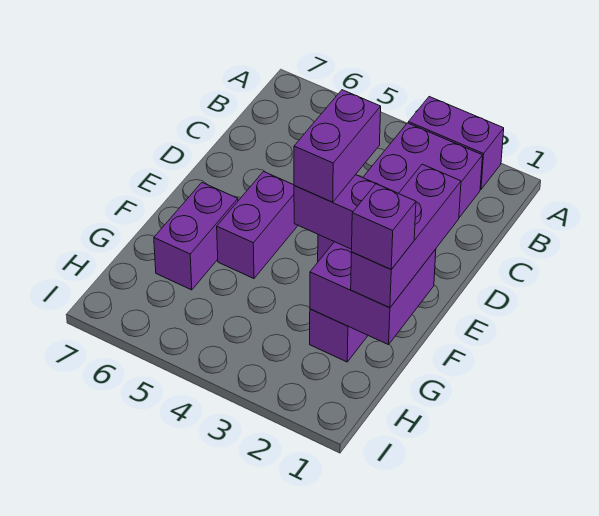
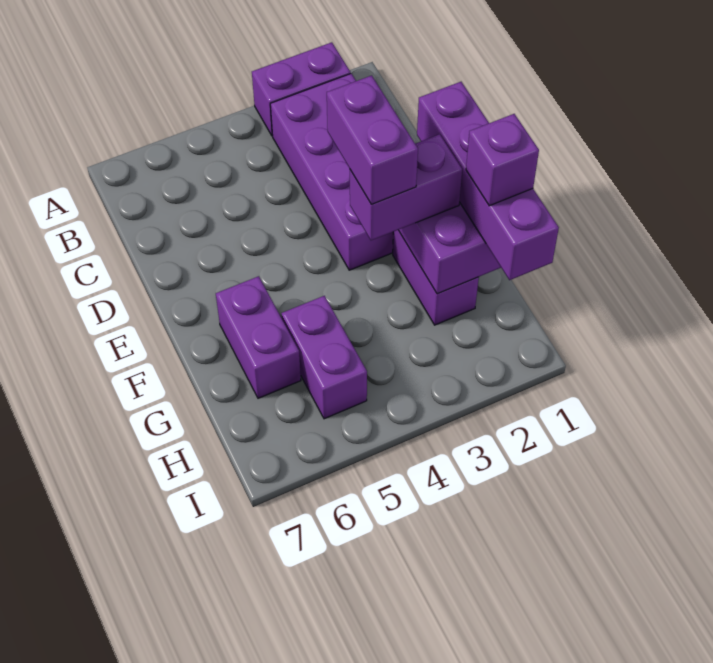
purple brick E1:G1 level 3 -> purple brick E1:H1 level 3
purple brick E5:F5 level 1 -> purple brick G5:H5 level 1

